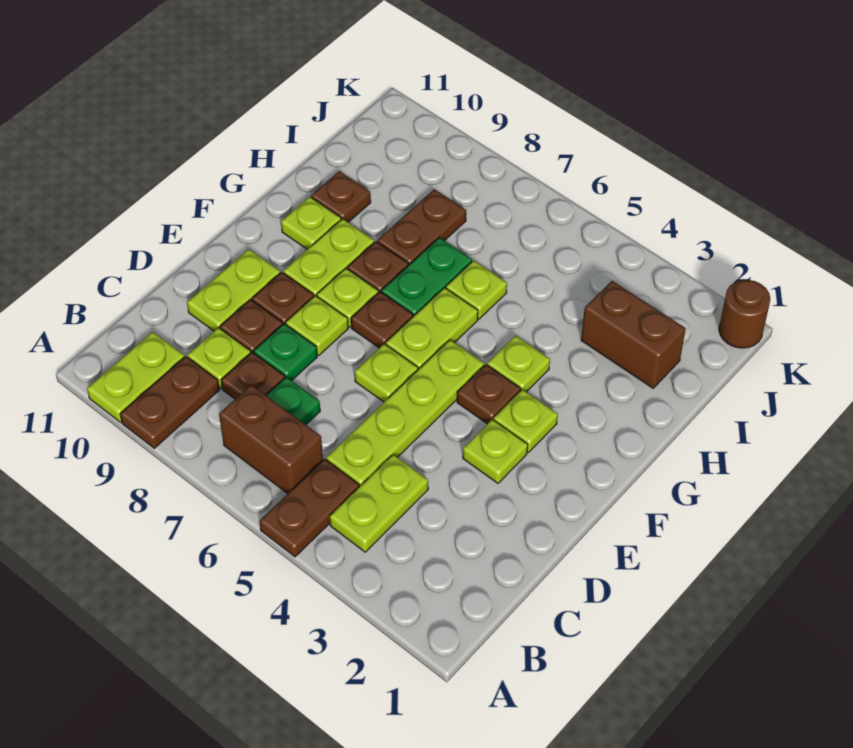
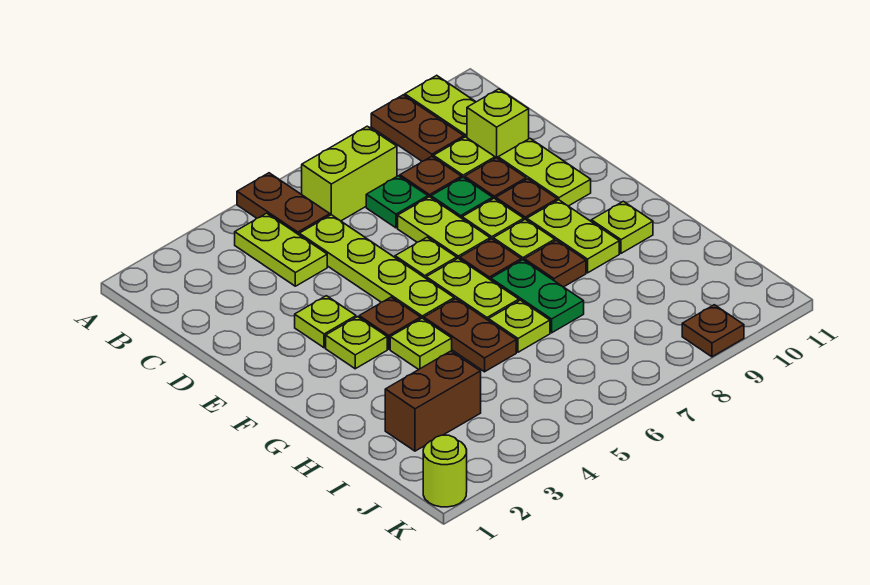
brown brick B6:B7 level 1 -> lime brick B6:B7 level 1
none -> lime brick C10 level 1
none -> lime plate D7:E7 level 1
brown plate H8:I8 level 1 -> brown plate G5:H5 level 1
brown plate H10 level 1 -> brown plate K9 level 1
brown round brick K1 level 1 -> lime round brick K1 level 1

